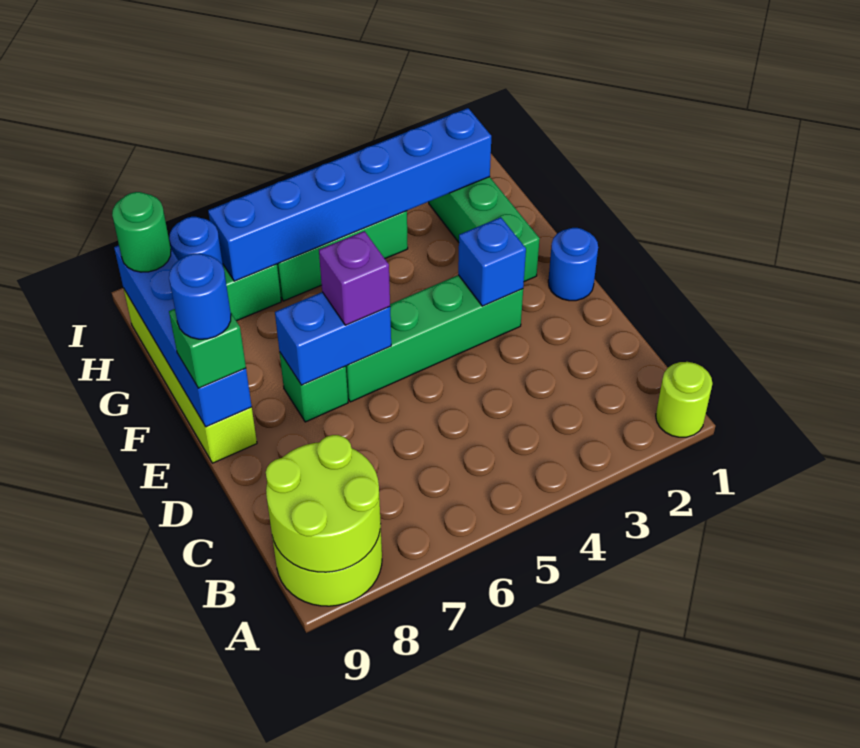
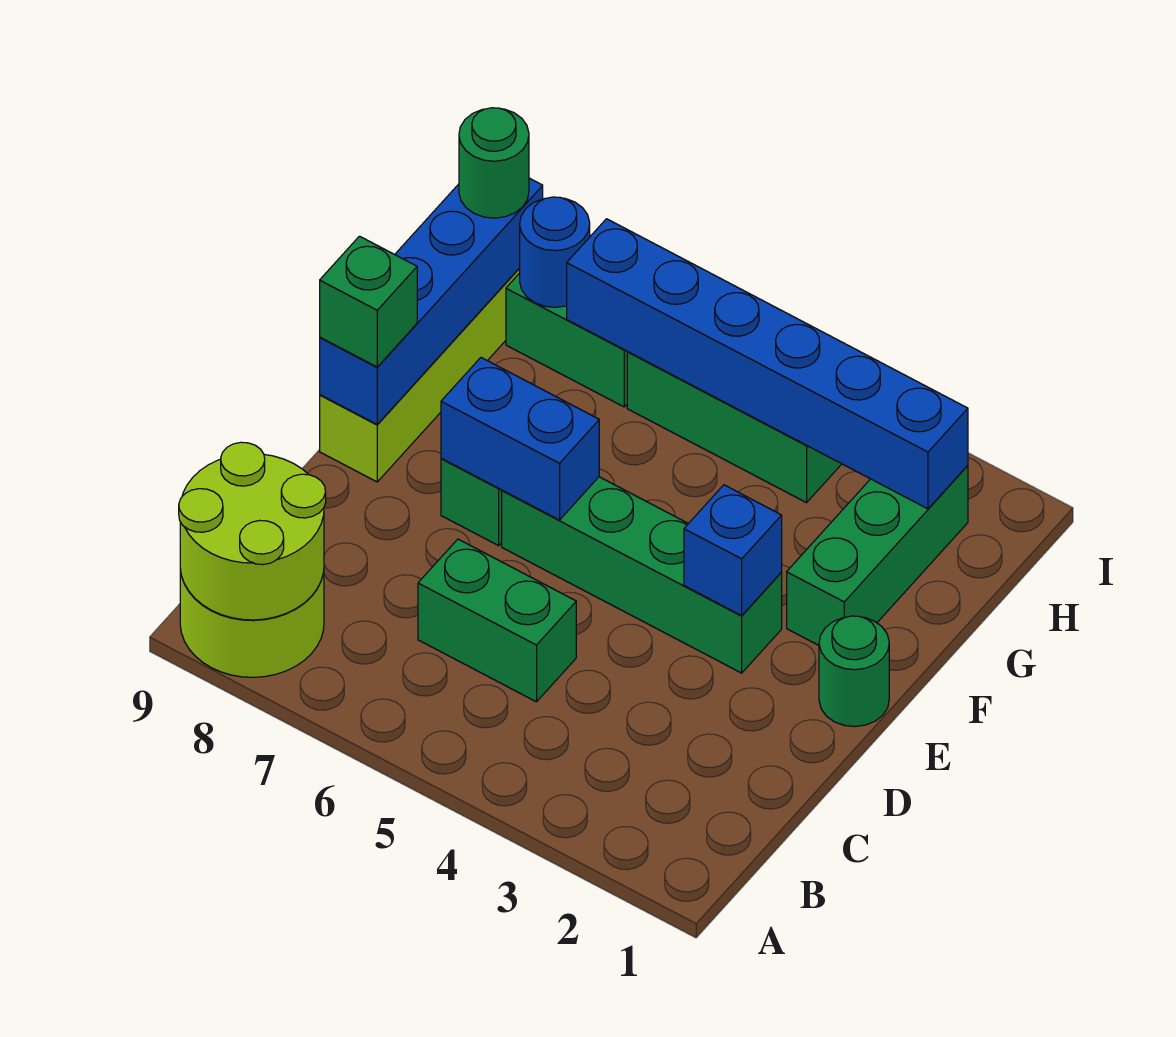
lime round brick A1 level 1 -> none
none -> green brick C5:C6 level 1
blue round brick E1 level 1 -> green round brick E1 level 1
purple brick E6 level 3 -> none
blue round brick E9 level 4 -> none

